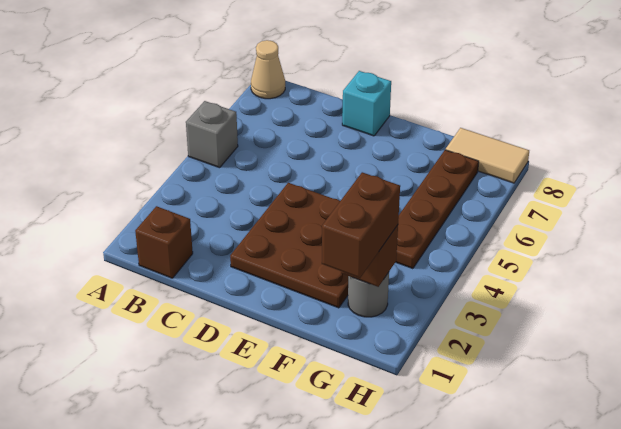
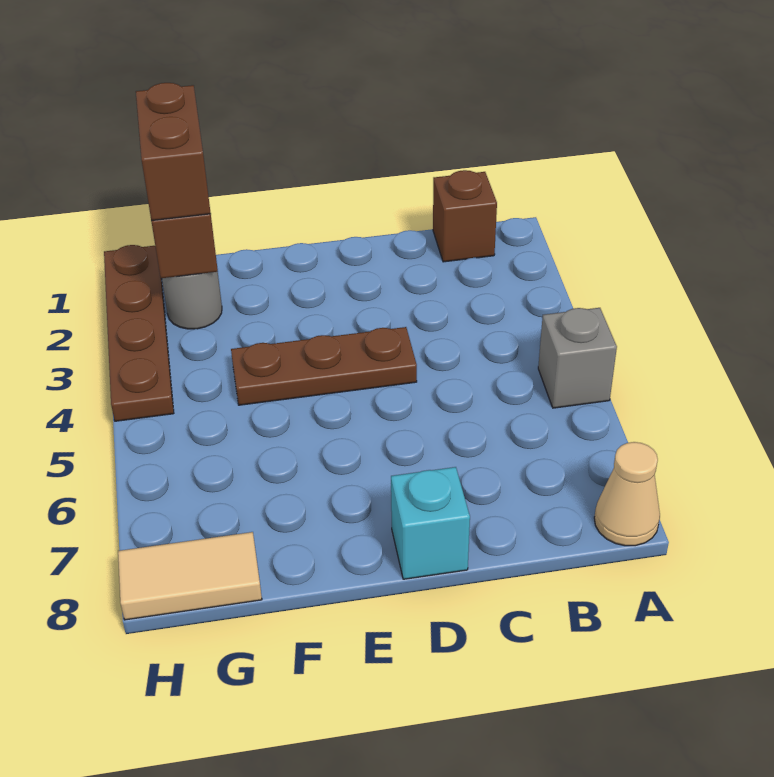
brown plate D2:F4 level 1 -> brown plate D4:F4 level 1
brown plate G4:G7 level 1 -> brown plate H1:H4 level 1

